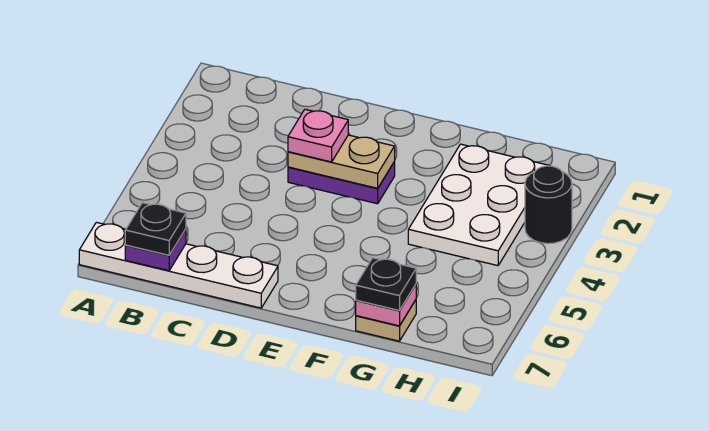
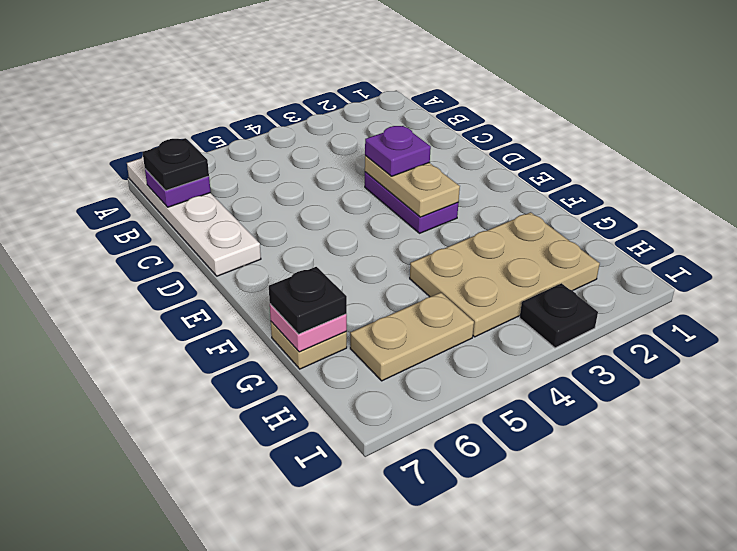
pink plate D3 level 3 -> purple plate D3 level 3
white plate G2:H4 level 1 -> tan plate G2:H4 level 1
none -> tan plate H5:H6 level 1
black round brick I3 level 1 -> black plate I3 level 1

